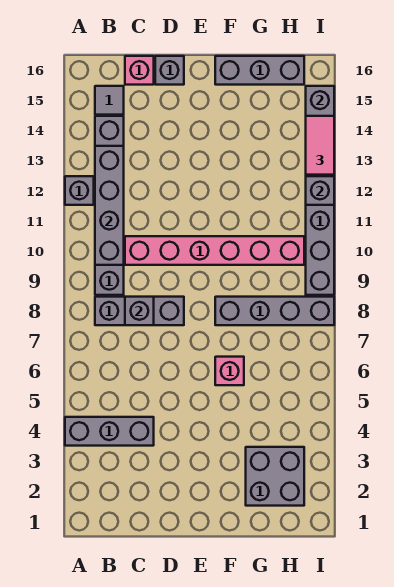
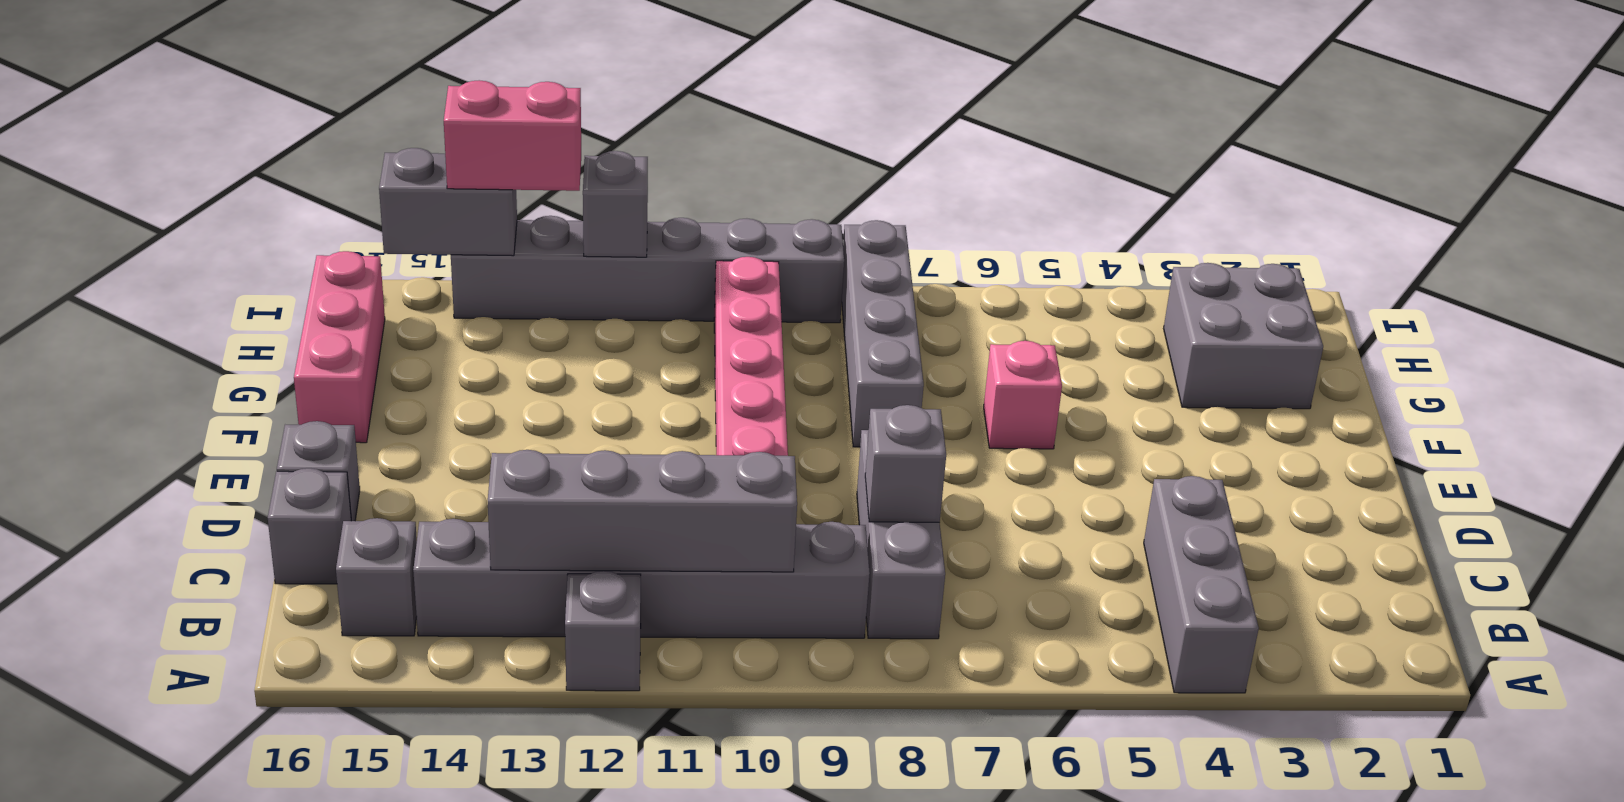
grey tile B15 level 1 -> grey brick B15 level 1
pink brick C16 level 1 -> grey brick C16 level 1
grey brick F16:H16 level 1 -> pink brick F16:H16 level 1
pink tile I13:I14 level 3 -> pink brick I13:I14 level 3

